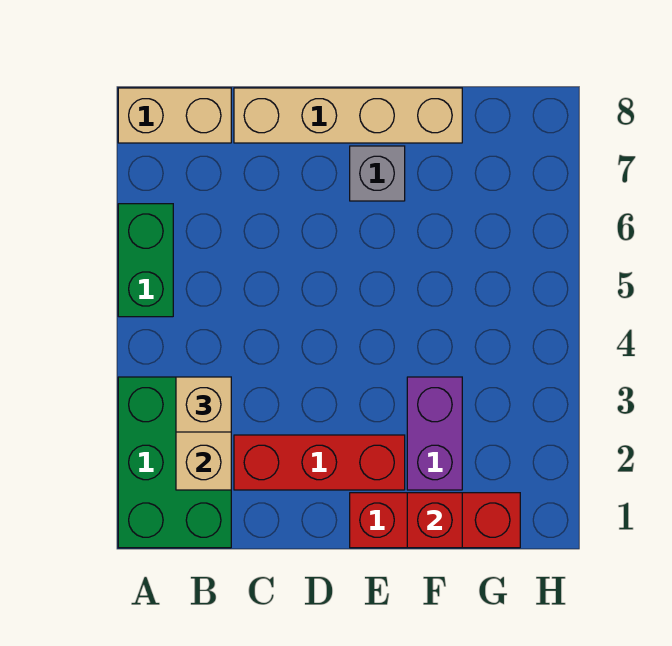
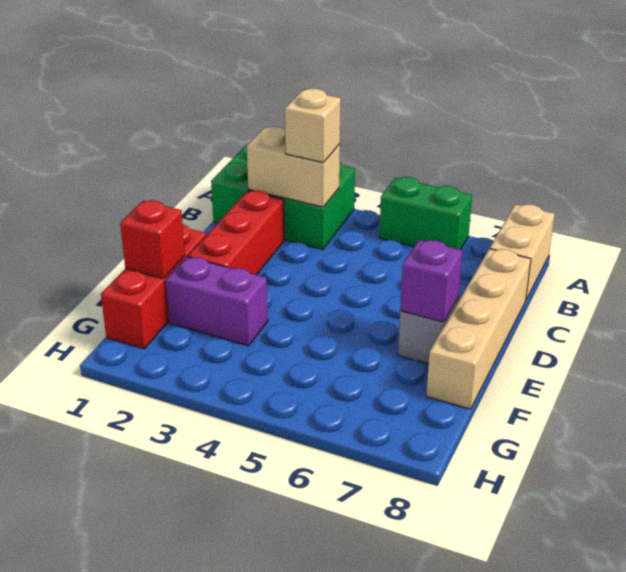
none -> purple brick E7 level 2

